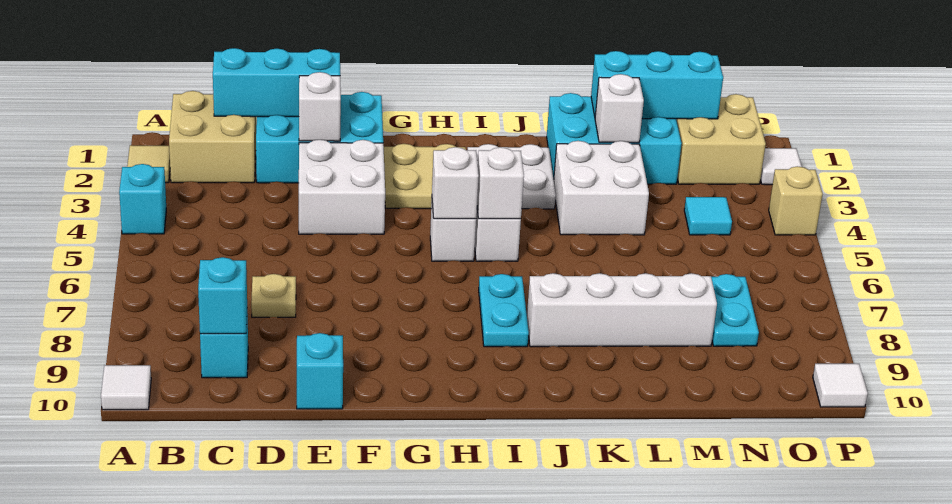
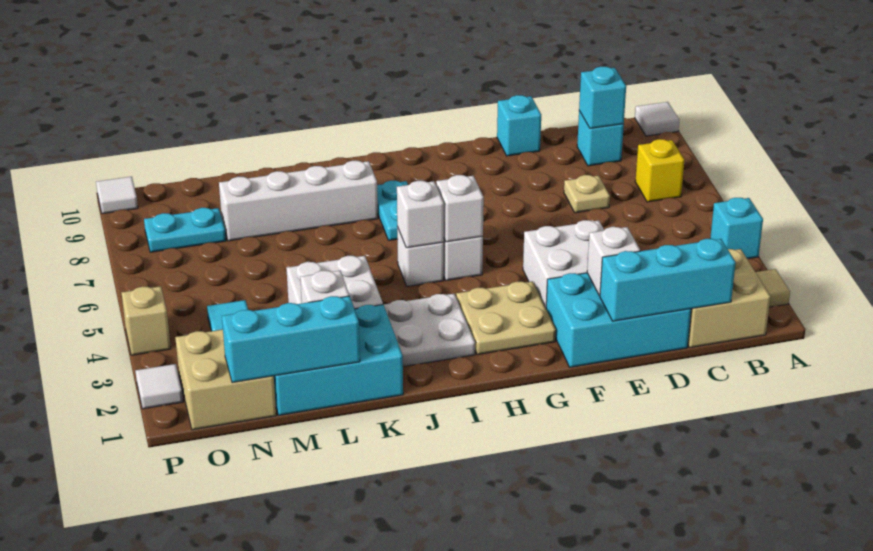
none -> yellow brick B7 level 1
cyan plate N7:N8 level 1 -> cyan plate N8:O8 level 1

